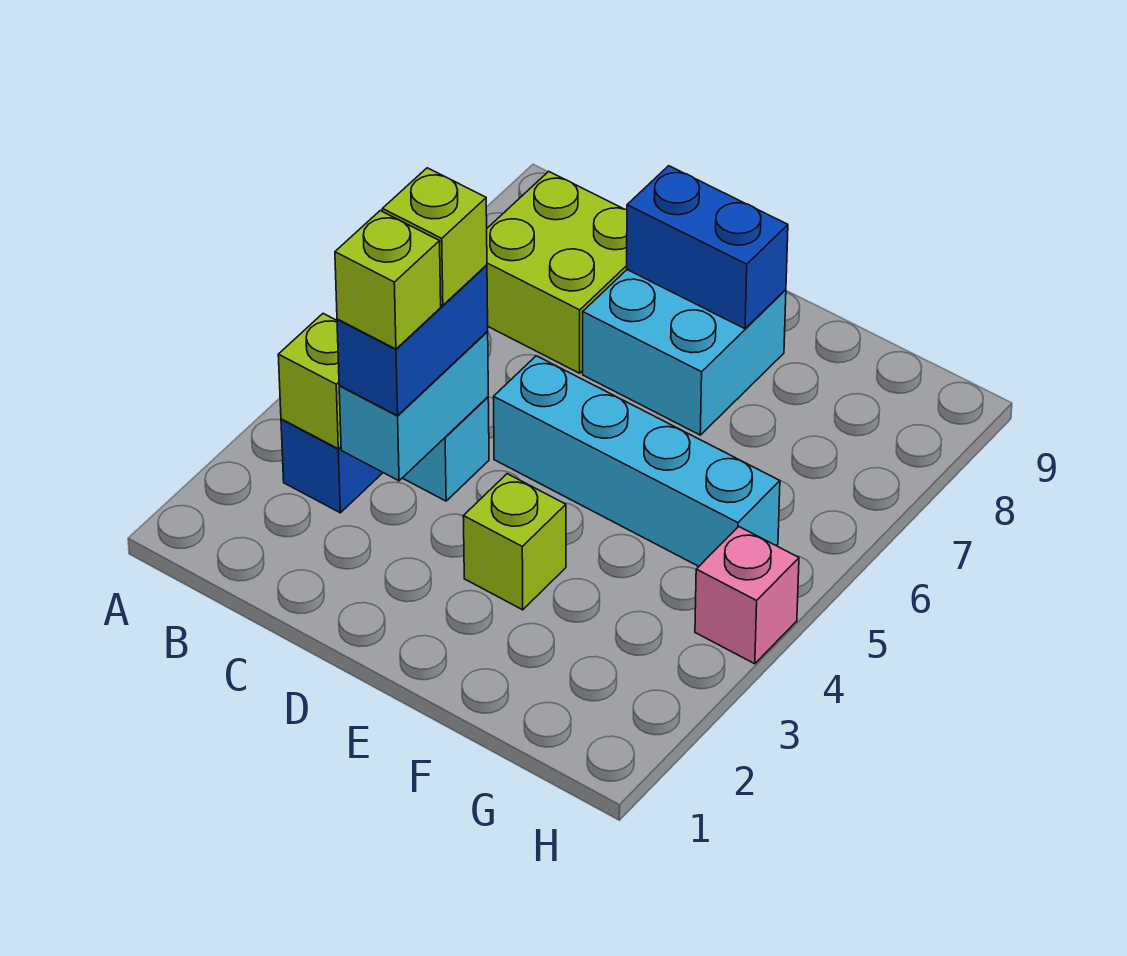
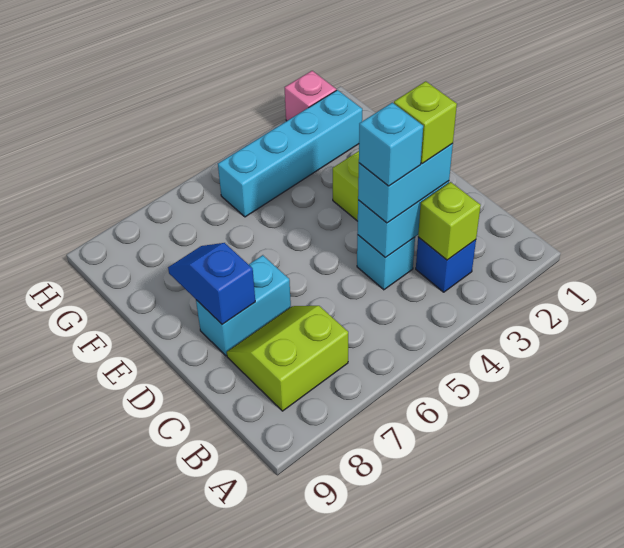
lime brick B7:C8 level 1 -> lime slope B7:C8 level 1 top B
blue brick C3:C4 level 3 -> cyan brick C3:C4 level 3
lime brick C4 level 4 -> cyan brick C4 level 4
cyan brick D5:G5 level 1 -> cyan brick G2:G5 level 1
cyan brick D7:E8 level 1 -> cyan brick D7:D8 level 1
blue brick D8:E8 level 2 -> blue slope D8:E8 level 2 top D
pink brick H4 level 1 -> pink brick H2 level 1

